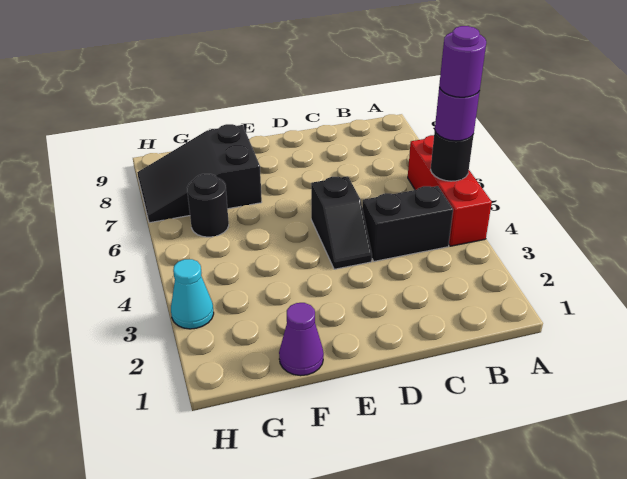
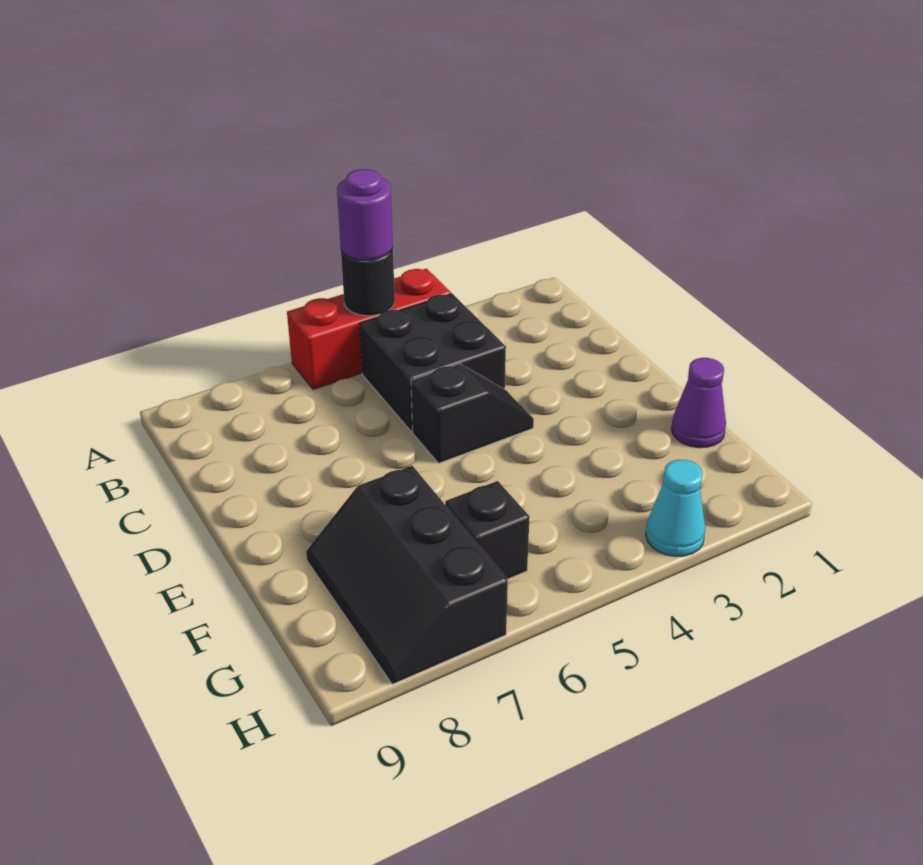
purple round brick A5 level 4 -> none
black brick B4:C4 level 1 -> black brick B4:C5 level 1
black slope F7:H8 level 1 top F -> black slope F7:H8 level 1 top 7
black round brick G6 level 1 -> black brick G6 level 1

